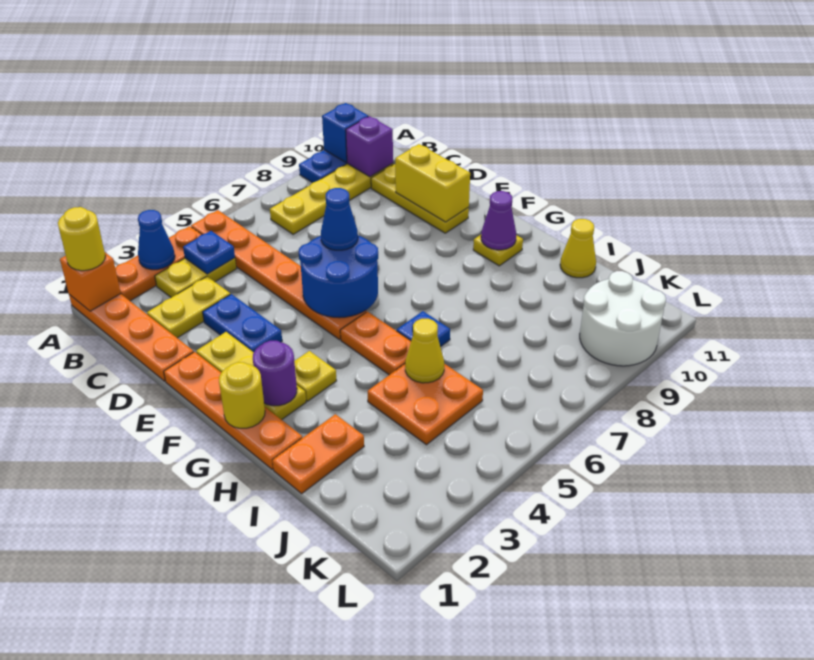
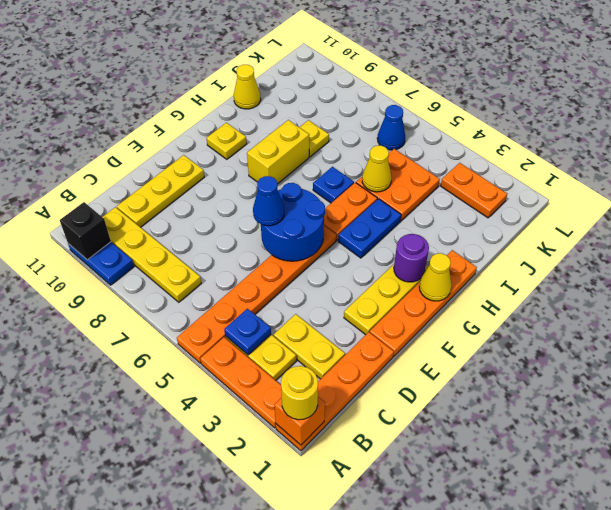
blue cone A3 level 2 -> blue cone K6 level 1
blue brick A10 level 2 -> black brick A10 level 2
purple brick B10 level 2 -> none
blue plate D3:E3 level 1 -> blue plate G4:H4 level 1
yellow brick D10:E10 level 2 -> yellow brick G8:H8 level 1
yellow round brick G1 level 2 -> yellow cone G1 level 2
yellow plate G3 level 1 -> yellow plate I8 level 1
purple cone G10 level 2 -> none
orange plate I1:I2 level 1 -> orange plate K2:K3 level 1
white round brick K9:L10 level 1 -> none

